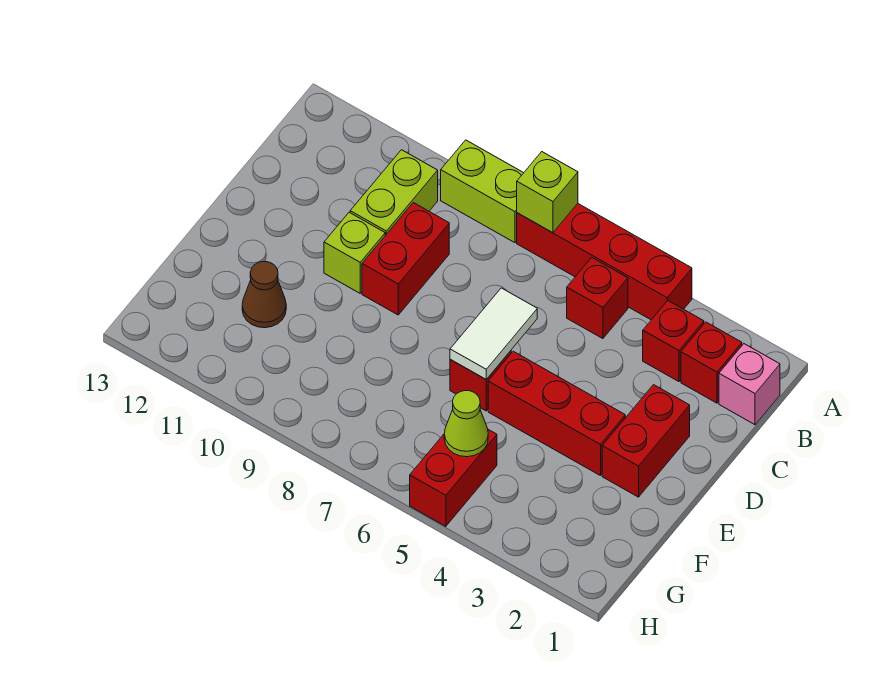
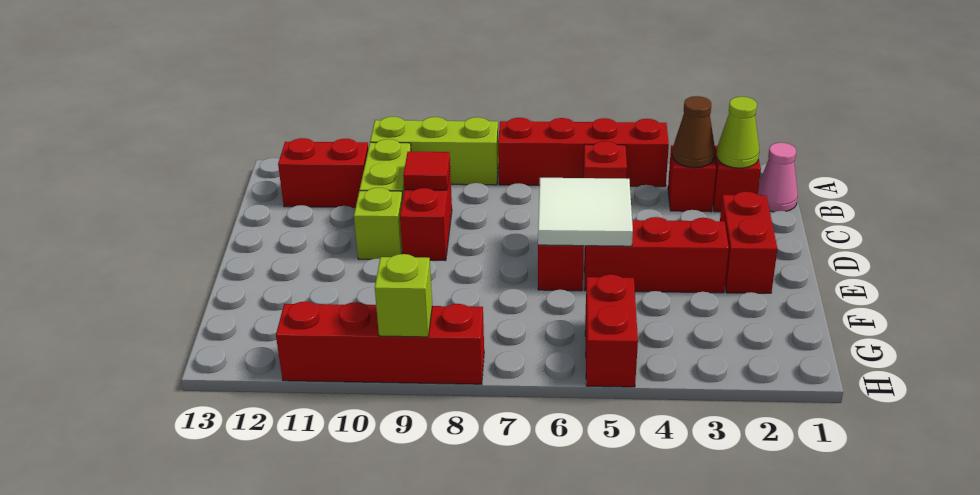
lime brick A7 level 2 -> lime brick H9 level 2
lime brick A8:A9 level 1 -> lime brick A8:A10 level 1
pink brick B1 level 1 -> pink cone B1 level 1
none -> red brick B11:B12 level 1
none -> red tile C9 level 2
white tile D6:E6 level 2 -> white tile D5:E6 level 2
brown cone F11 level 1 -> brown cone B3 level 2
lime cone G5 level 2 -> lime cone B2 level 2
none -> red brick H8:H11 level 1

